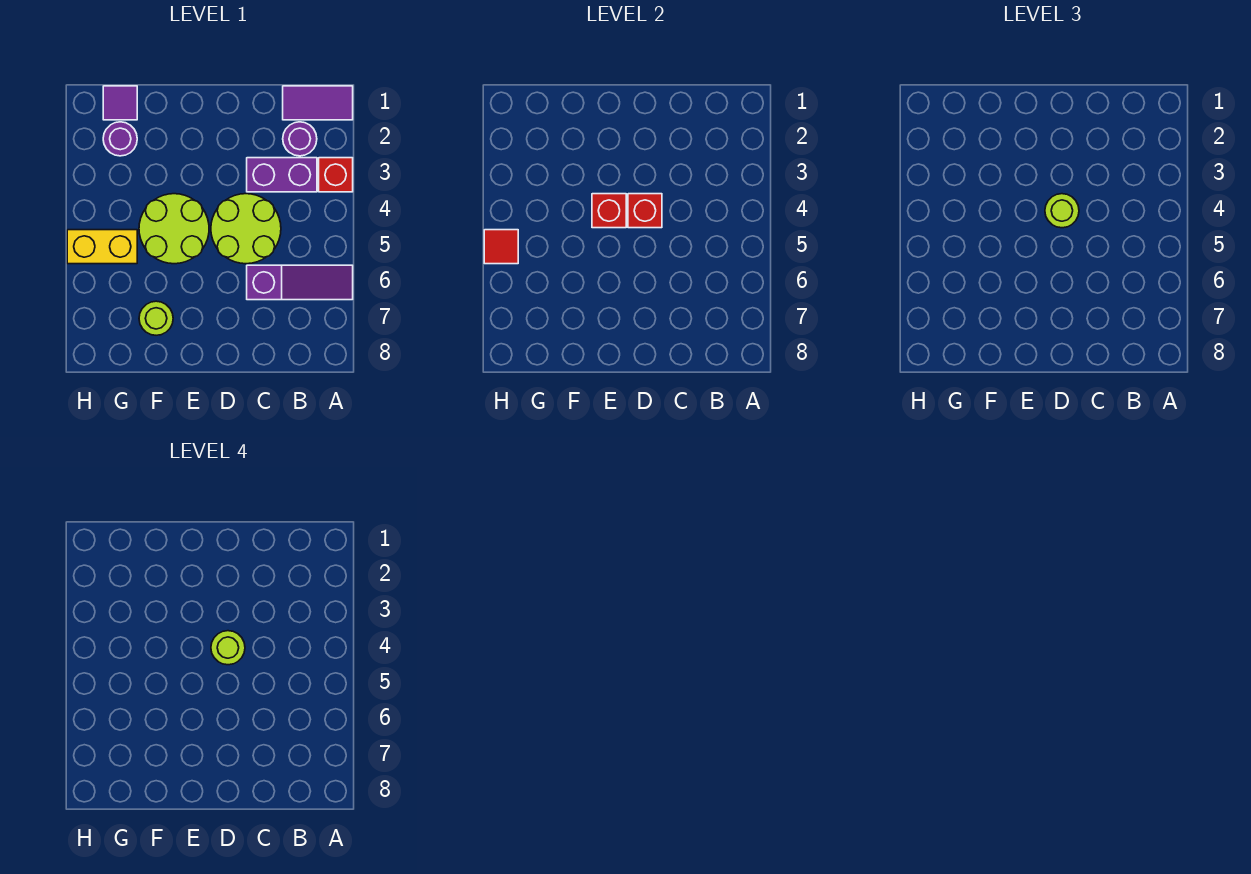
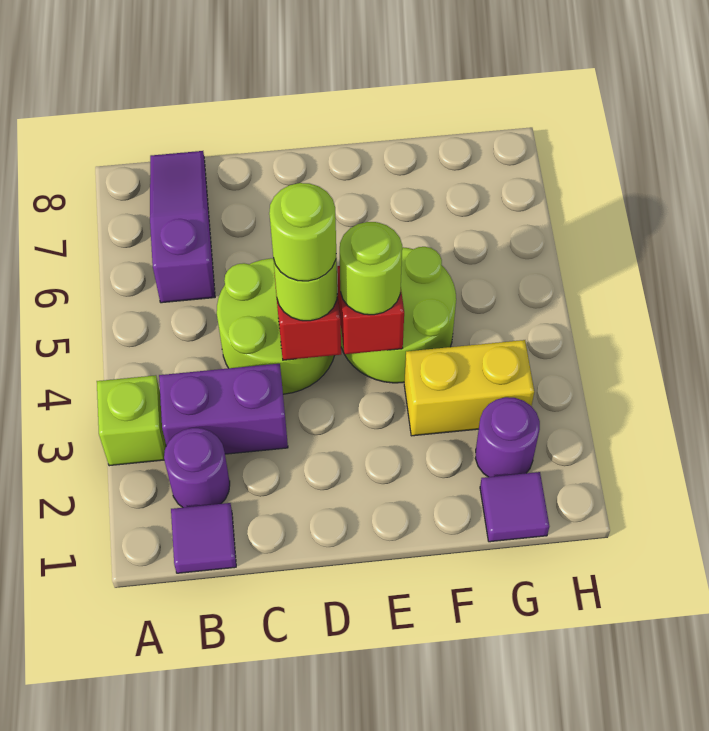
purple tile A1:B1 level 1 -> purple tile B1 level 1
red brick A3 level 1 -> lime brick A3 level 1
purple slope A6:C6 level 1 top C -> purple slope B6:B8 level 1 top 6
lime round brick F7 level 1 -> lime round brick E4 level 3
yellow brick G5:H5 level 1 -> yellow brick F3:G3 level 1
red tile H5 level 2 -> none

